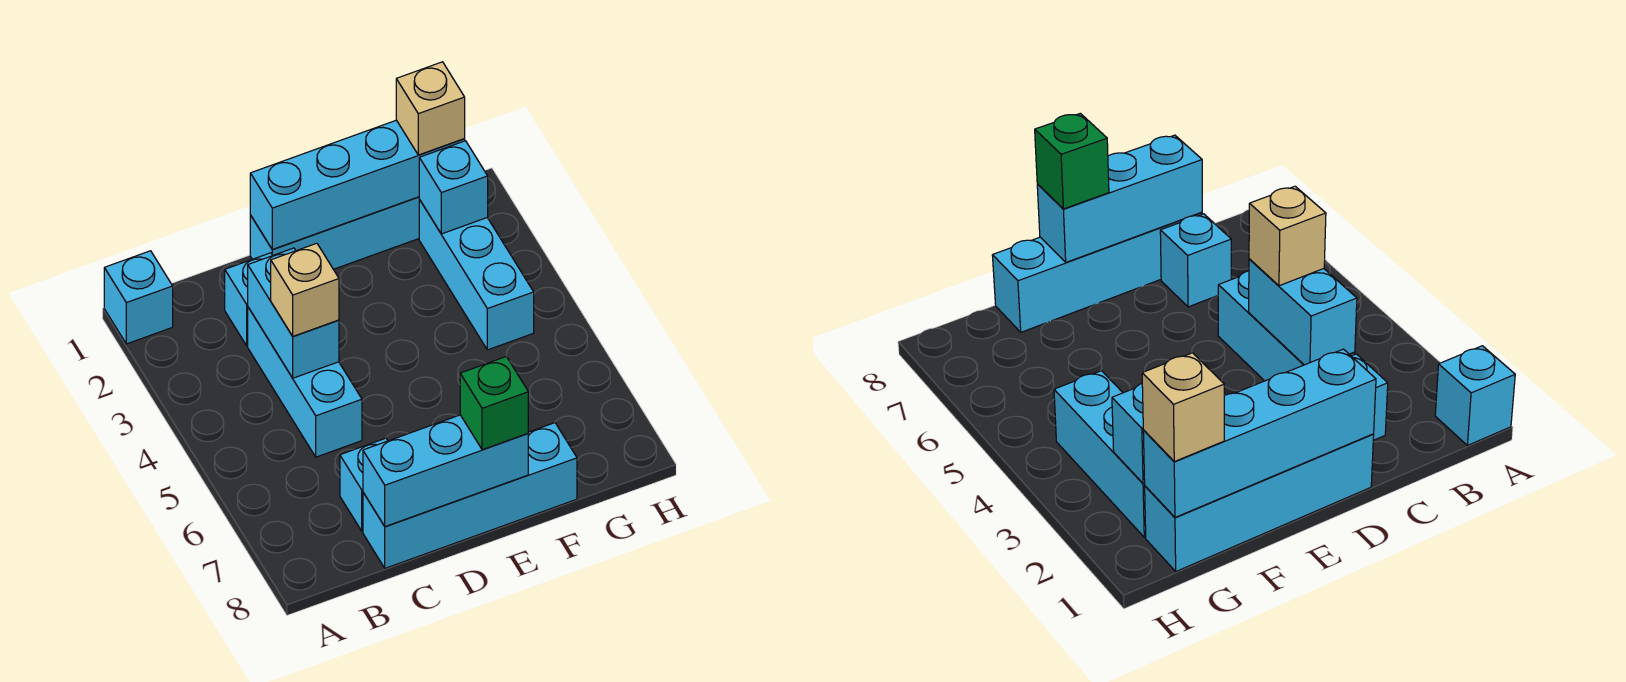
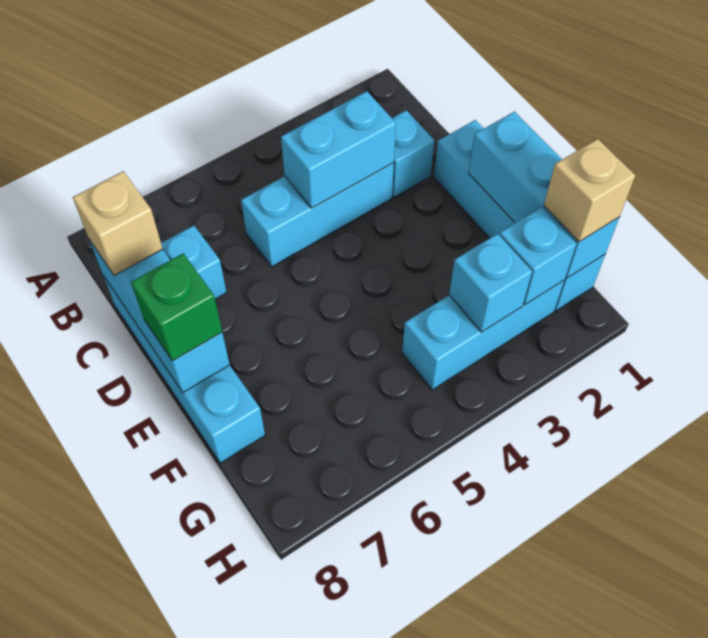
cyan brick A1 level 1 -> cyan brick G3 level 2
tan brick C4 level 3 -> tan brick C8 level 3
cyan brick D1:G1 level 2 -> cyan brick E1:G1 level 2

